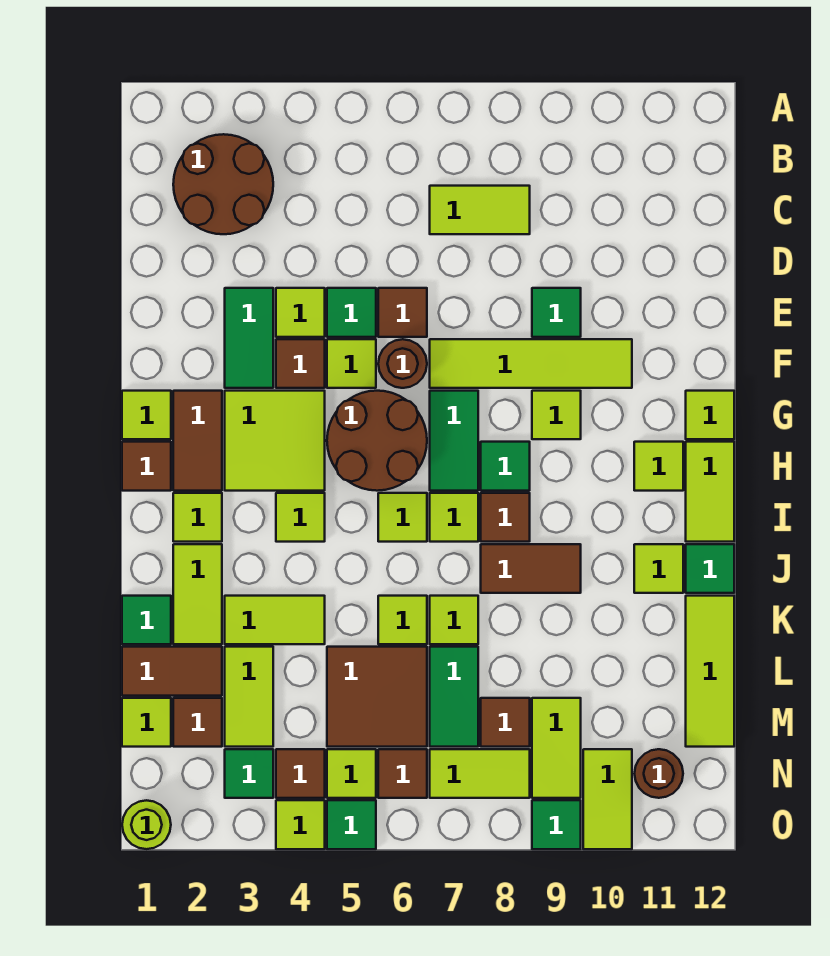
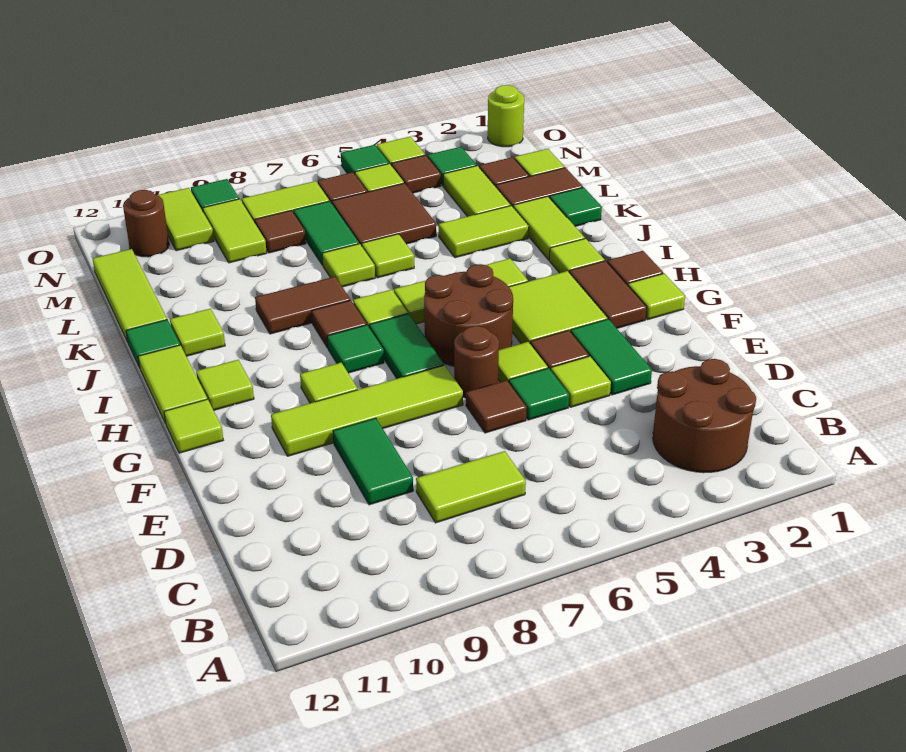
green tile E9 level 1 -> green tile D9:E9 level 1

